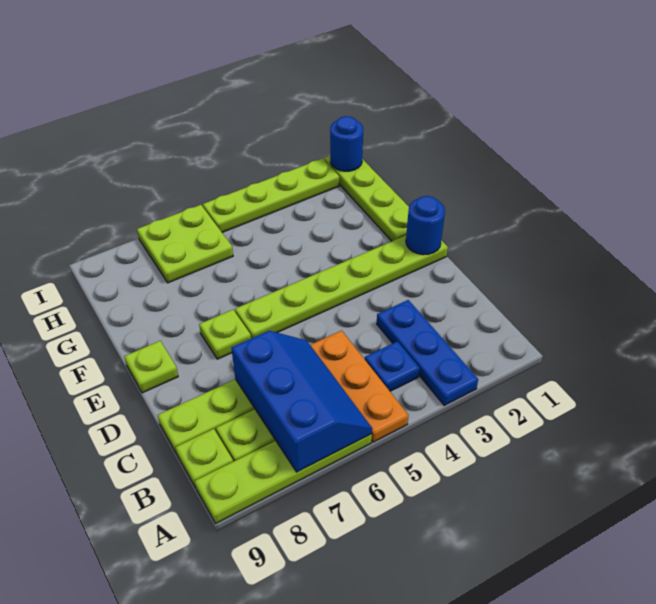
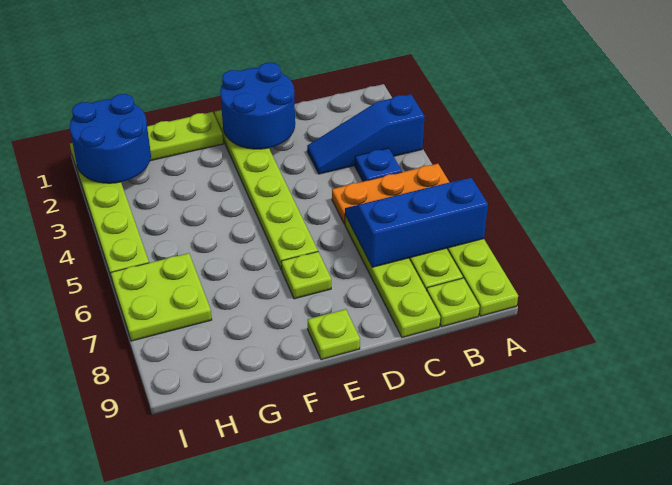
blue plate A3:C3 level 1 -> blue slope A3:C3 level 1 top A
blue round brick E1 level 2 -> blue round brick D1:E2 level 2
blue round brick I1 level 2 -> blue round brick H1:I2 level 2

